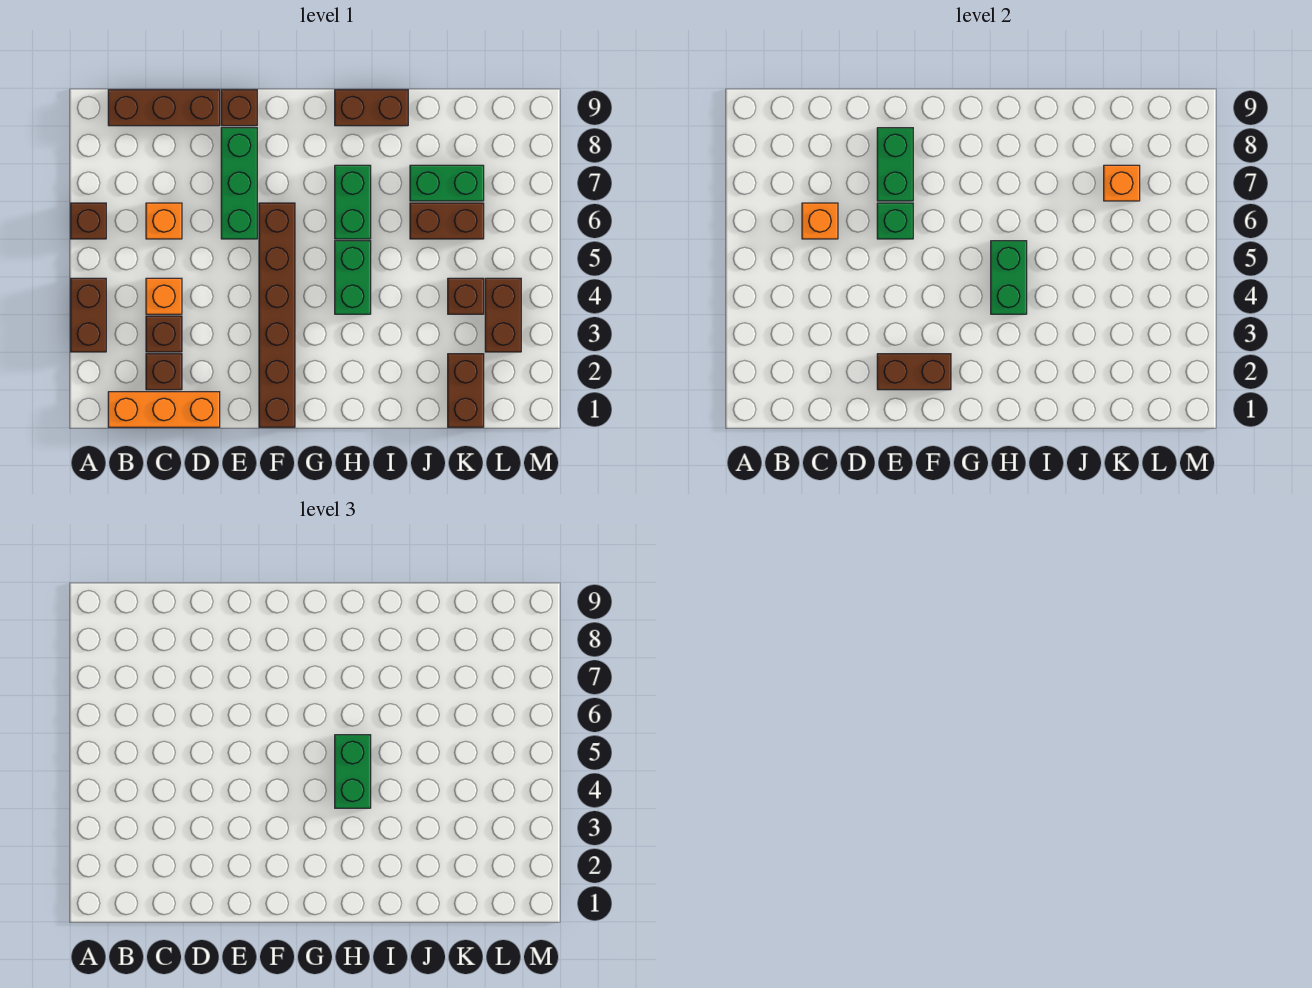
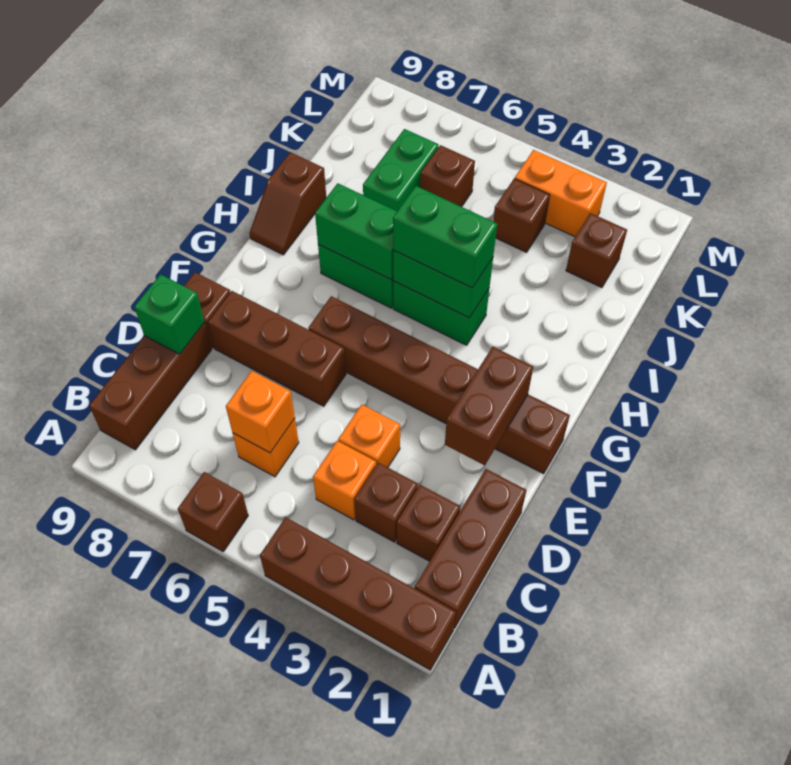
brown brick A3:A4 level 1 -> brown brick A1:A4 level 1
orange brick B1:D1 level 1 -> brown brick B1:D1 level 1
green brick E6:E8 level 1 -> brown brick E6:E8 level 1
green brick E6 level 2 -> green brick D9 level 2
green brick E7:E8 level 2 -> green brick H6:H7 level 2
brown brick H9:I9 level 1 -> brown slope H9:I9 level 1 top I
brown brick J6:K6 level 1 -> brown brick K6 level 1
brown brick K1:K2 level 1 -> brown brick K2 level 1
orange brick K7 level 2 -> orange brick D4 level 1
brown brick L3:L4 level 1 -> orange brick L3:L4 level 1

